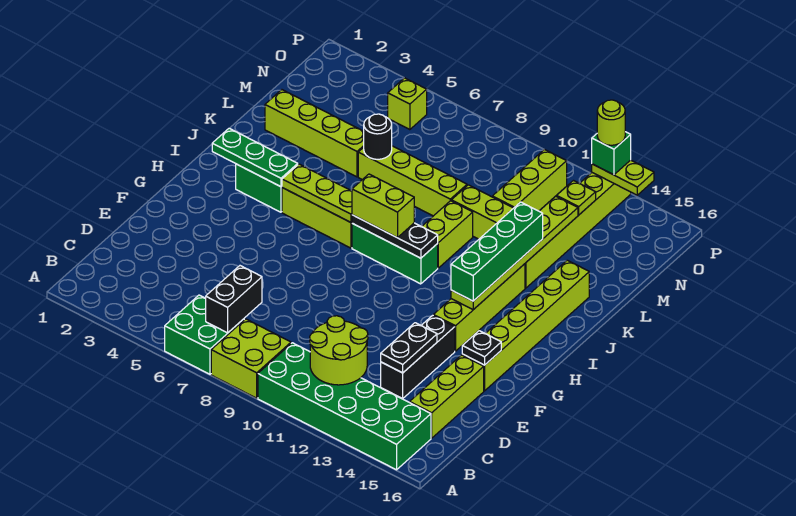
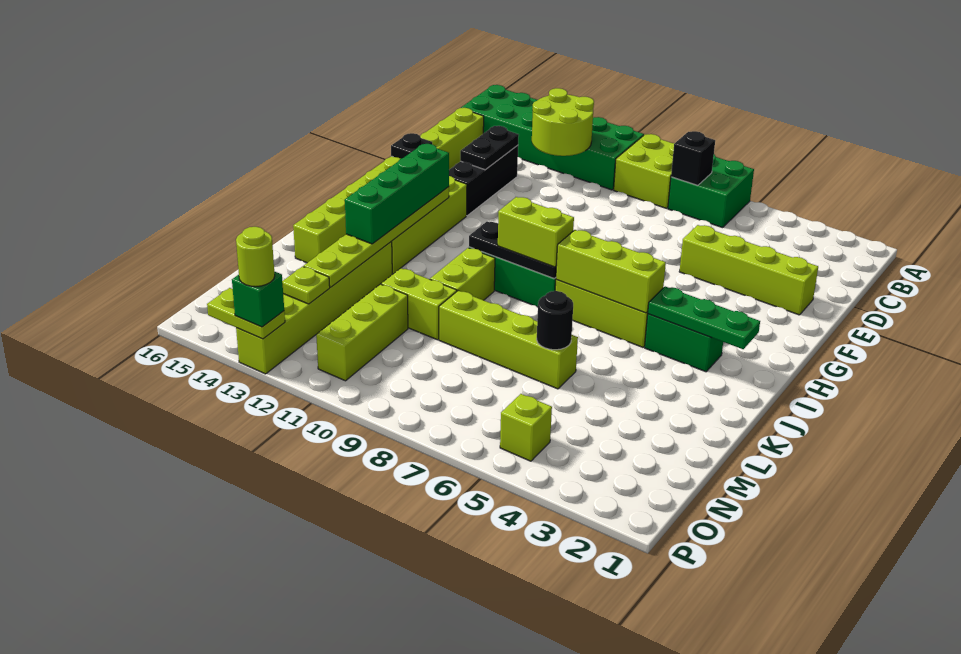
black brick B7:C7 level 2 -> black brick B7 level 2
lime plate I5:I7 level 2 -> lime brick I5:I7 level 2
lime brick L2:L5 level 1 -> lime brick E2:E5 level 1

